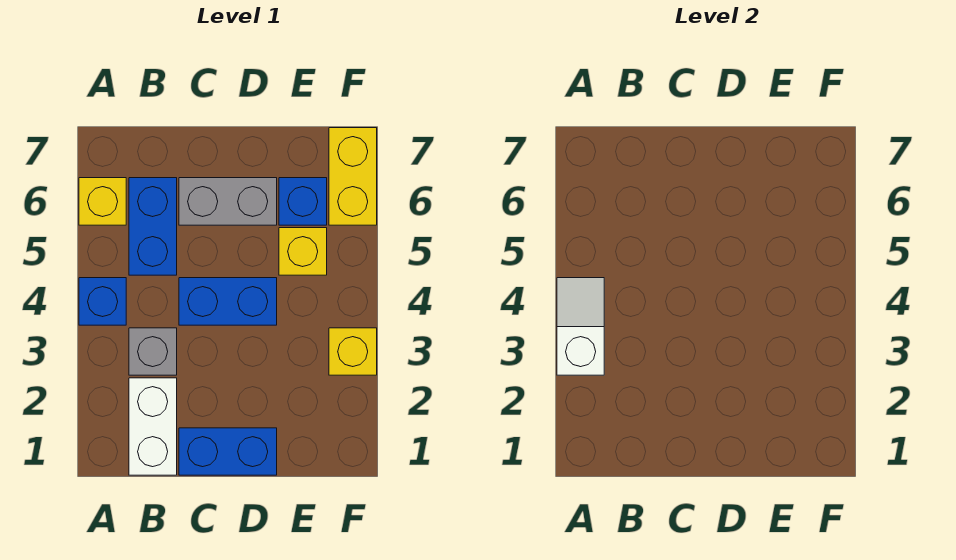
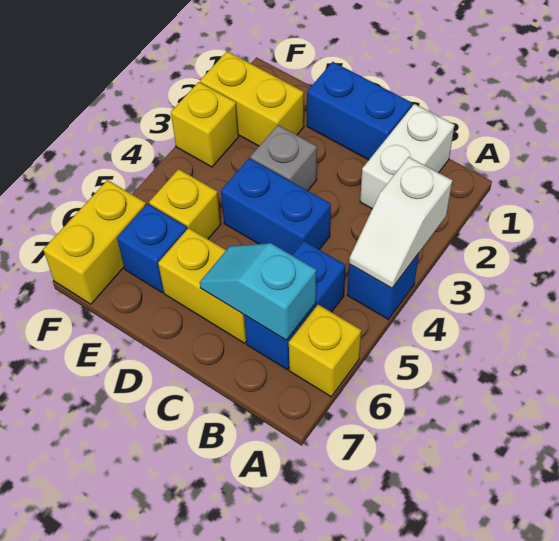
grey brick B3 level 1 -> grey brick D3 level 1
none -> cyan slope B6:C6 level 2 top B
grey brick C6:D6 level 1 -> yellow brick C6:D6 level 1
none -> yellow brick E2:F2 level 1

